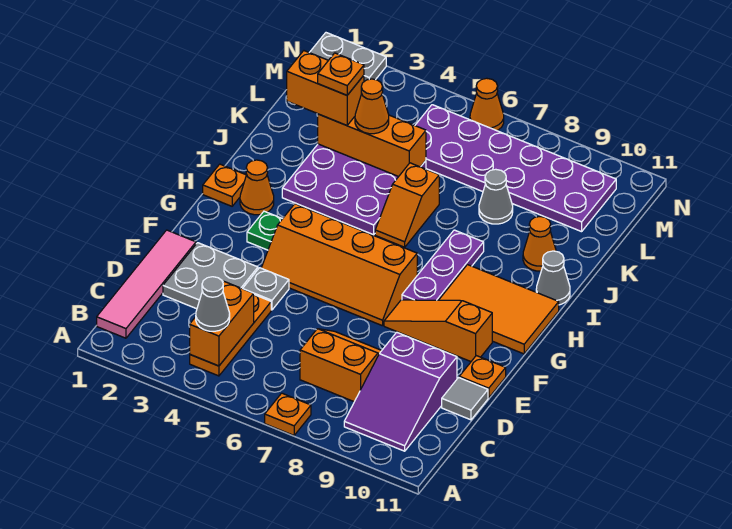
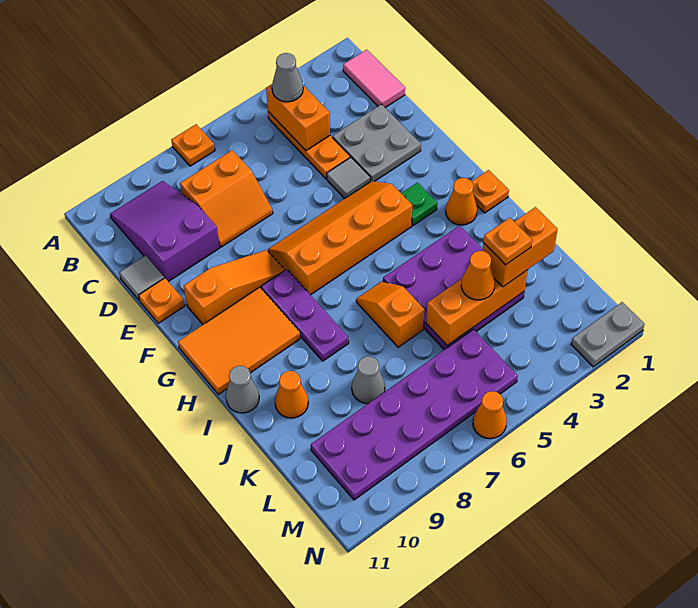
pink tile B1:E1 level 1 -> pink tile B1:C1 level 1
grey plate E4 level 1 -> grey tile E4 level 1

